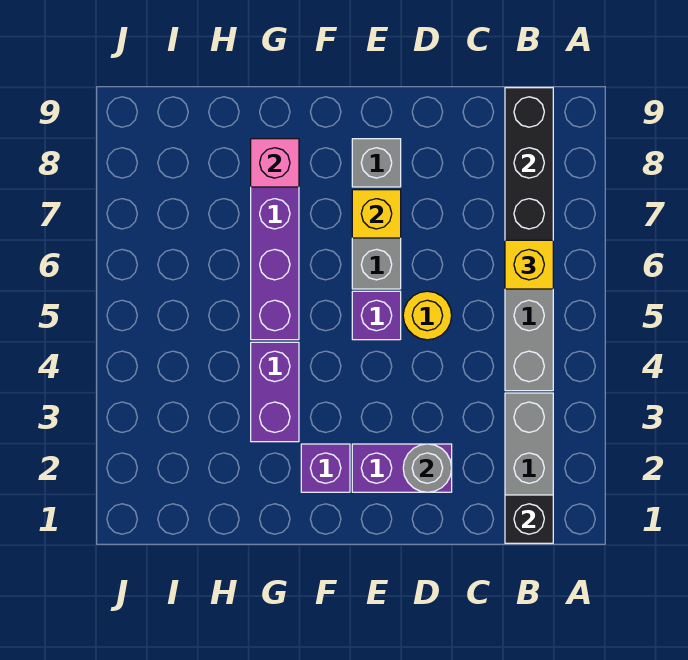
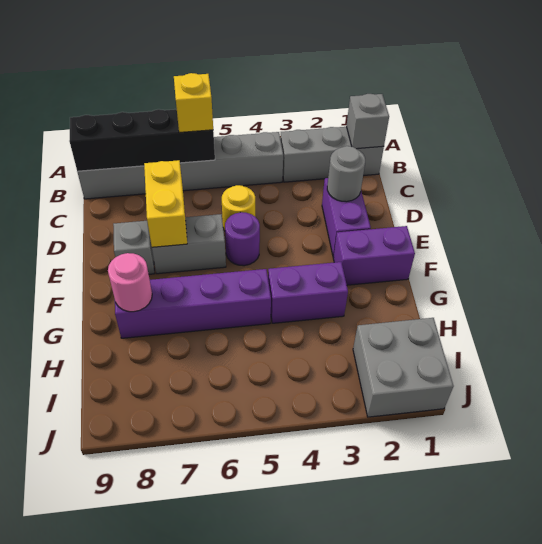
black brick B1 level 2 -> grey brick B1 level 2
purple brick E5 level 1 -> purple round brick E5 level 1
yellow brick E7 level 2 -> yellow brick D7:E7 level 2
purple brick F2 level 1 -> purple brick F1:F2 level 1
pink brick G8 level 2 -> pink round brick G8 level 2
none -> grey brick I1:J2 level 1

